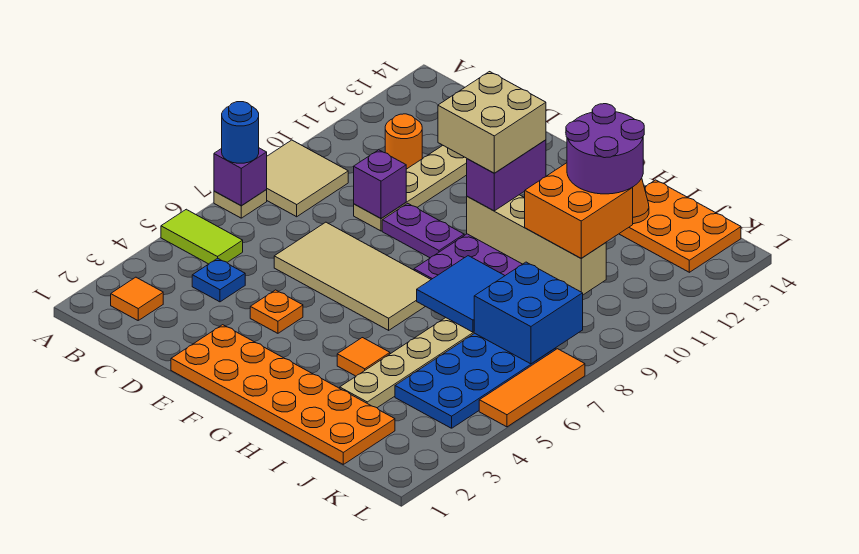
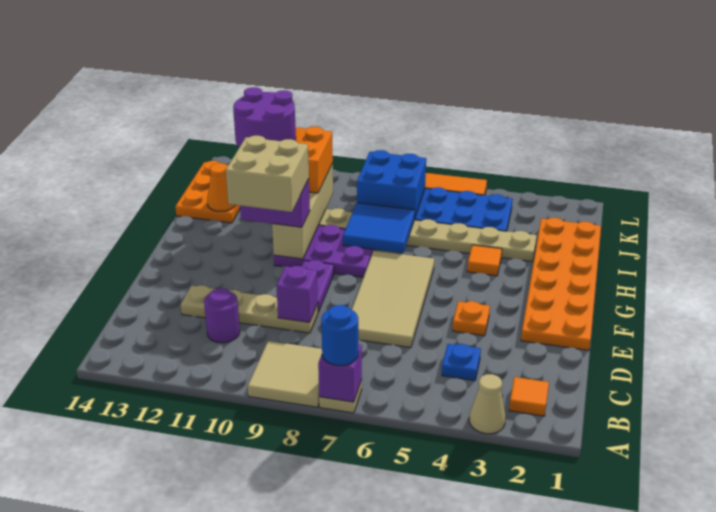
none -> tan cone A3 level 1
lime tile A5:B5 level 1 -> none
orange round brick C11 level 1 -> purple round brick C11 level 1

